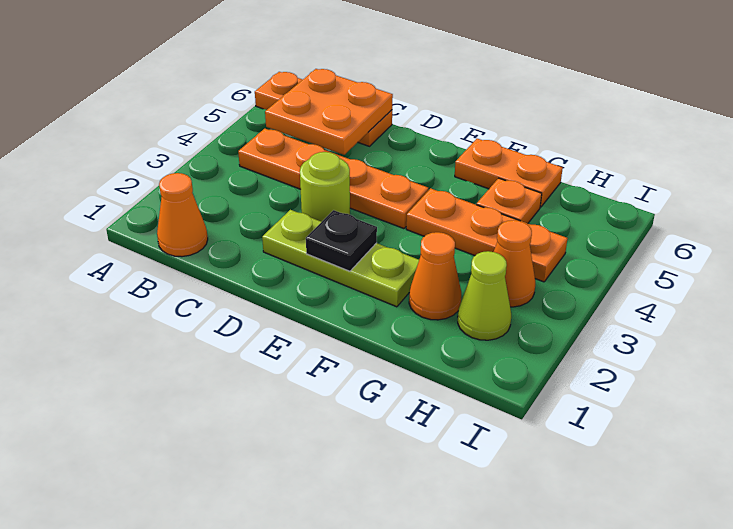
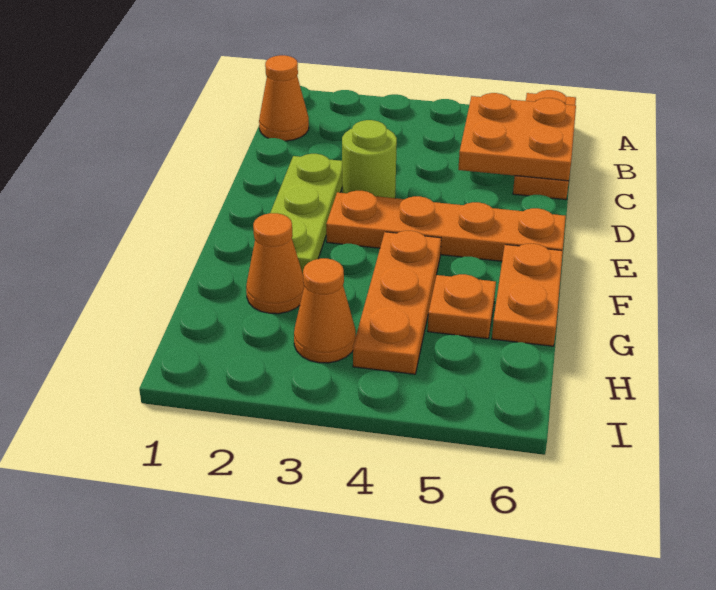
orange plate B4:E4 level 1 -> orange plate E3:E6 level 1
black plate E2 level 2 -> none
lime cone H2 level 1 -> none

